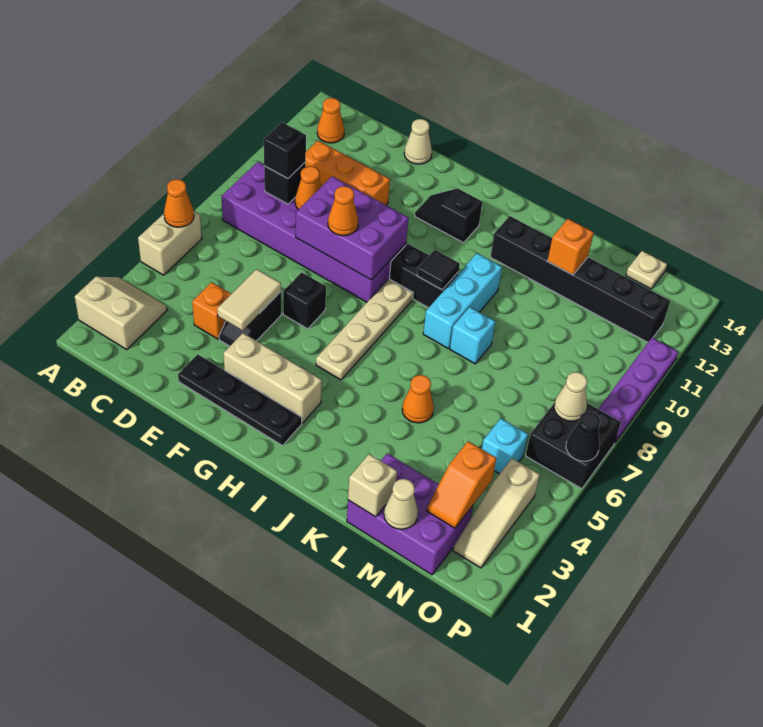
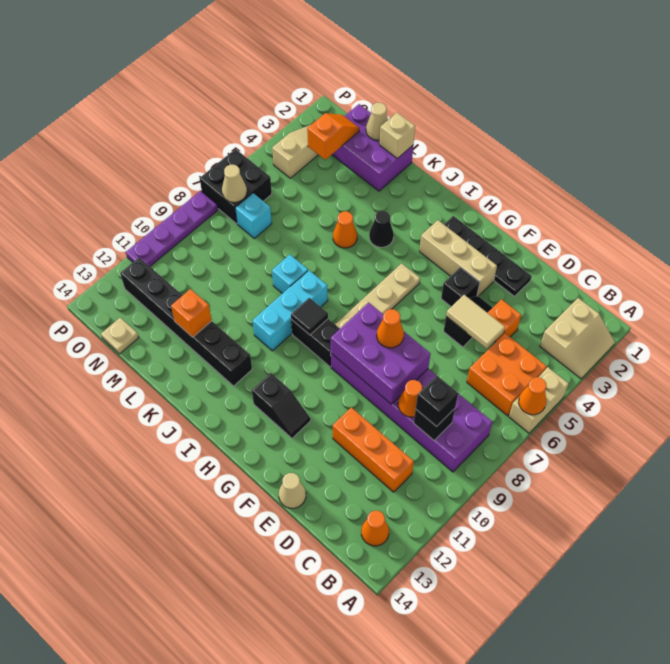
tan slope A2:B3 level 1 top 2 -> tan slope A2:B3 level 1 top B
none -> orange brick B5:C6 level 1
tan tile E4:E5 level 2 -> tan tile D5:E5 level 2
black brick F6 level 1 -> black brick F4 level 1
cyan brick N5 level 1 -> cyan brick N7 level 1
black cone P6 level 2 -> black cone J4 level 1

